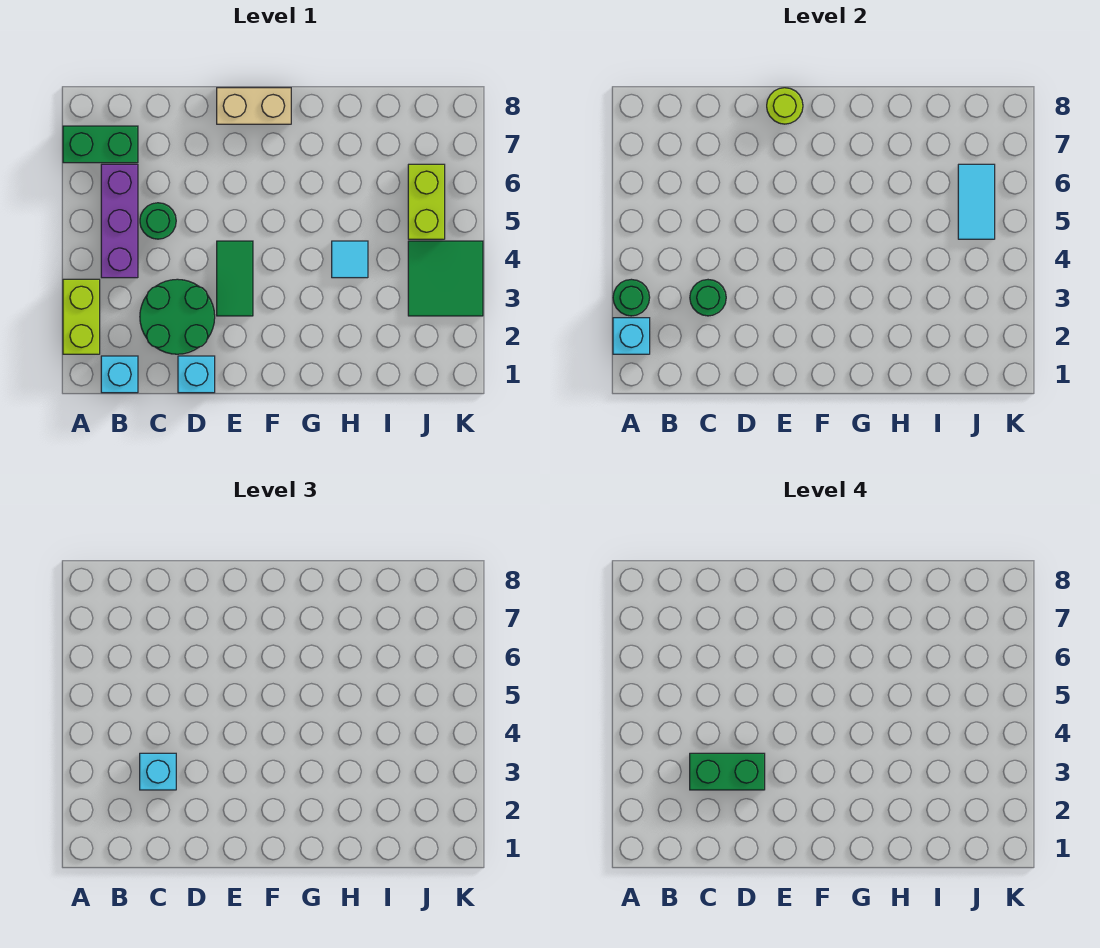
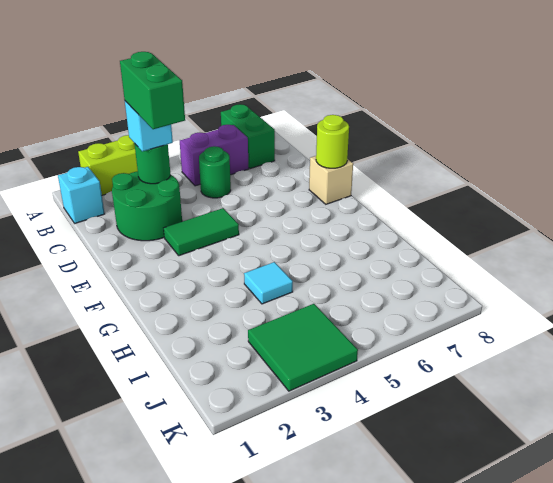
cyan brick A2 level 2 -> none
green round brick A3 level 2 -> none
purple brick B4:B6 level 1 -> purple brick B5:B6 level 1
cyan brick D1 level 1 -> none
tan brick E8:F8 level 1 -> tan brick E8 level 1
lime brick J5:J6 level 1 -> none
cyan tile J5:J6 level 2 -> none

